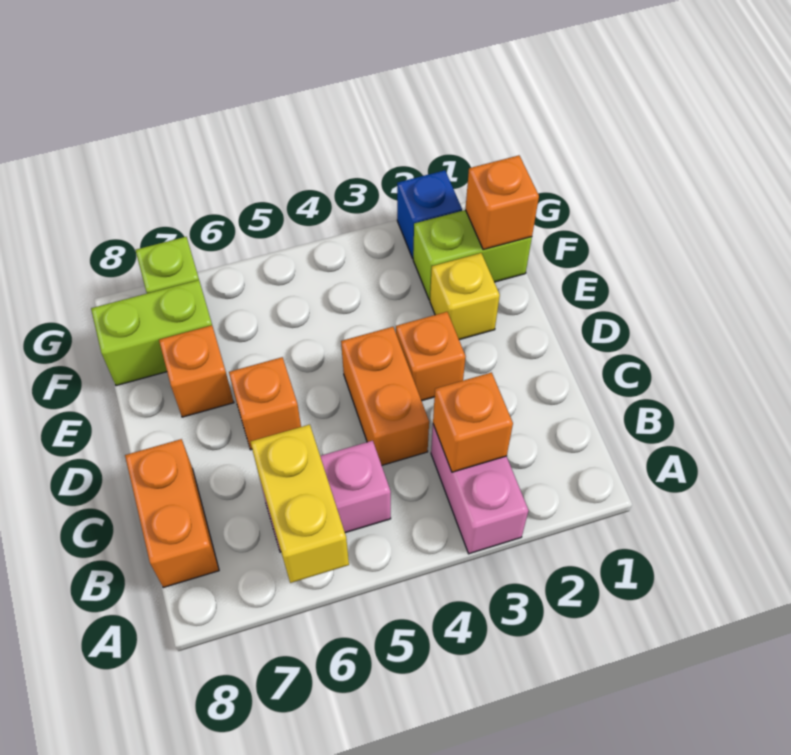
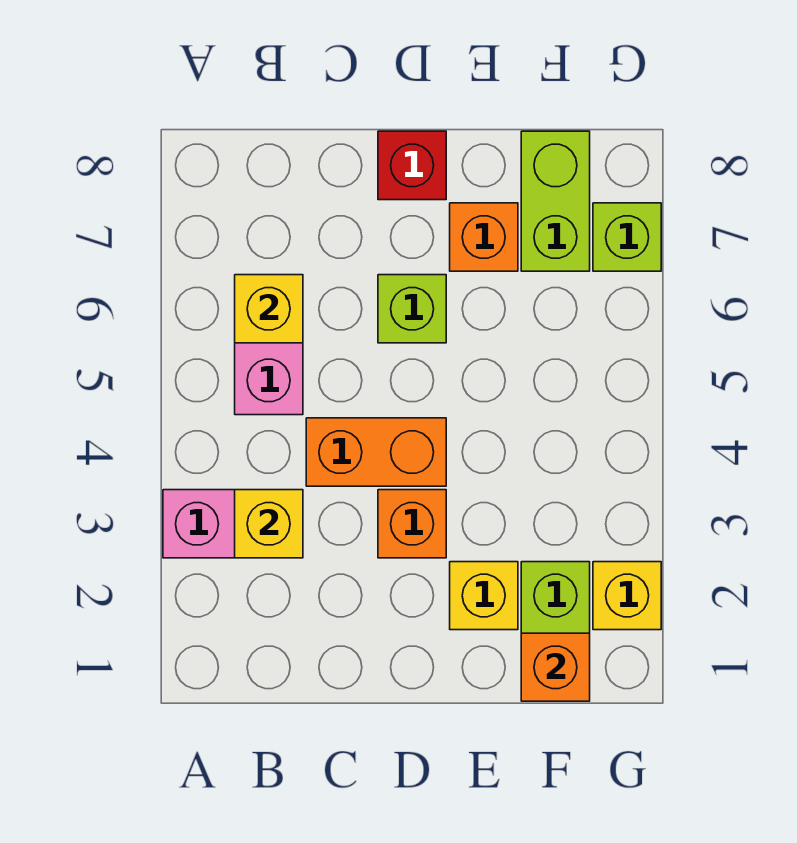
yellow brick A6:B6 level 2 -> yellow brick B6 level 2
orange brick B3 level 2 -> yellow brick B3 level 2
orange brick B8:C8 level 1 -> none
orange brick D6 level 1 -> lime brick D6 level 1
none -> red brick D8 level 1
blue brick G2 level 1 -> yellow brick G2 level 1

